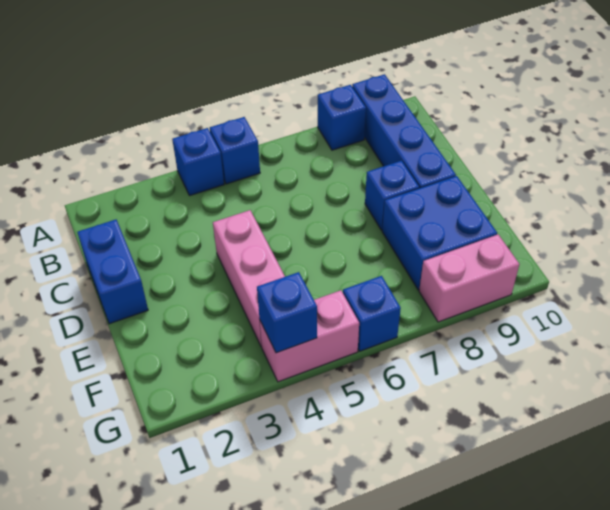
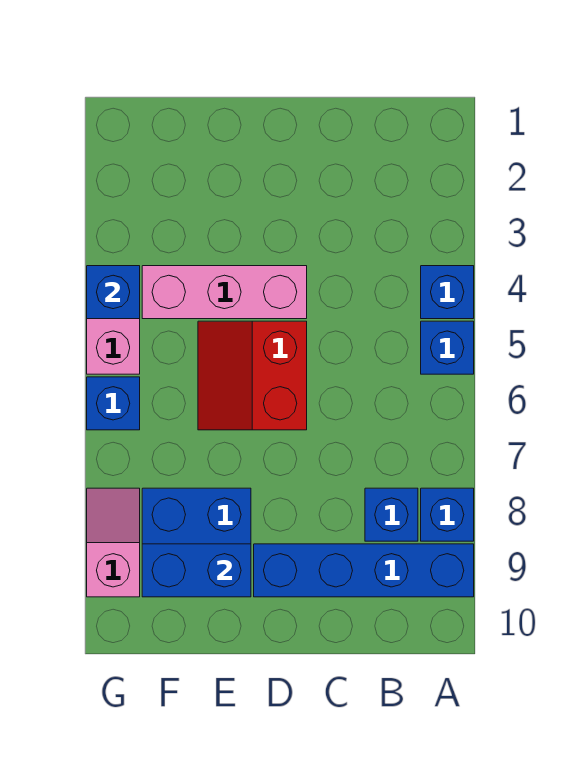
blue brick C1:D1 level 1 -> blue brick E9:F9 level 2
none -> red slope D5:E6 level 1 top D
blue brick D8 level 1 -> blue brick B8 level 1
pink brick G8:G9 level 1 -> pink slope G8:G9 level 1 top 9

